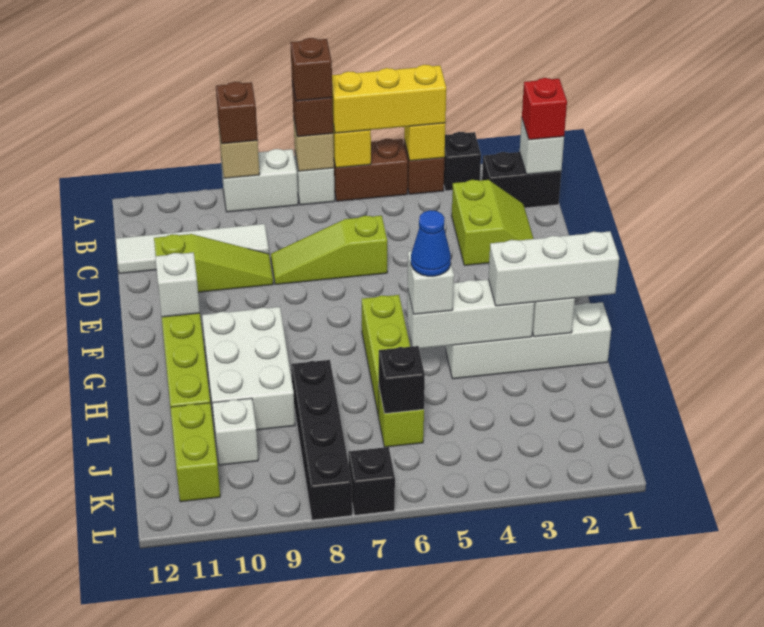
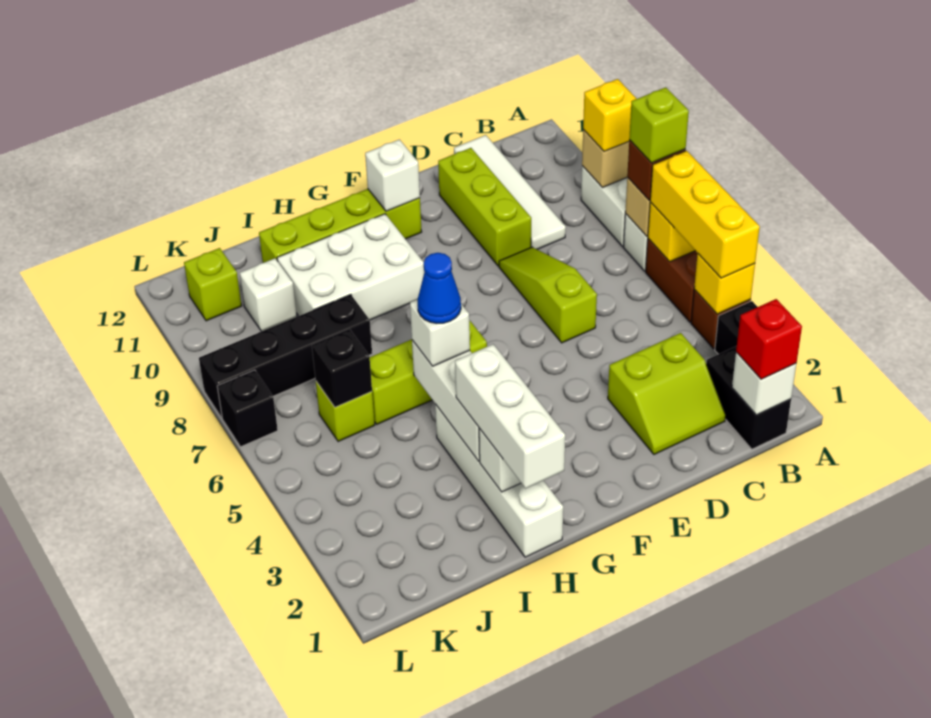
brown brick A7 level 4 -> lime brick A7 level 4
brown brick A9 level 3 -> yellow brick A9 level 3
lime slope D9:D11 level 1 top 11 -> lime brick D9:D11 level 1
lime brick J11:K11 level 1 -> lime brick K11 level 1

